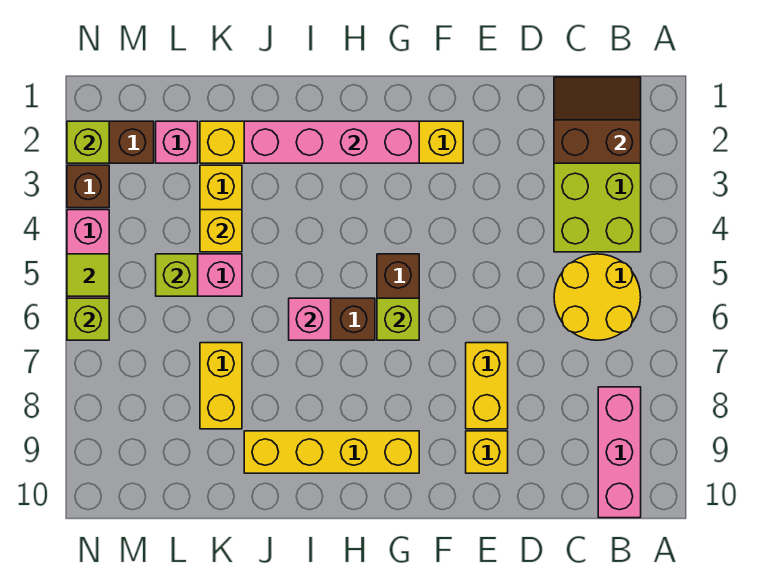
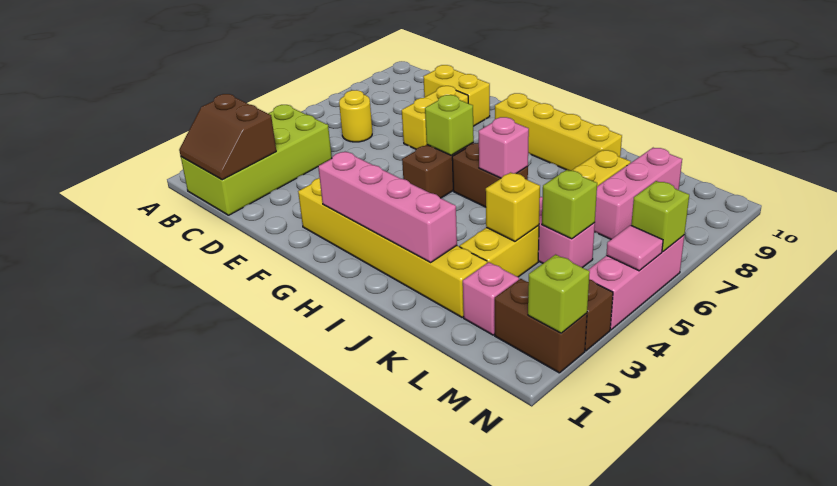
yellow round brick B5:C6 level 1 -> yellow round brick C6 level 1
pink brick B8:B10 level 1 -> pink brick L7:L9 level 1
yellow brick E9 level 1 -> yellow brick D9:E9 level 1
lime tile N5 level 2 -> pink tile N5 level 2

